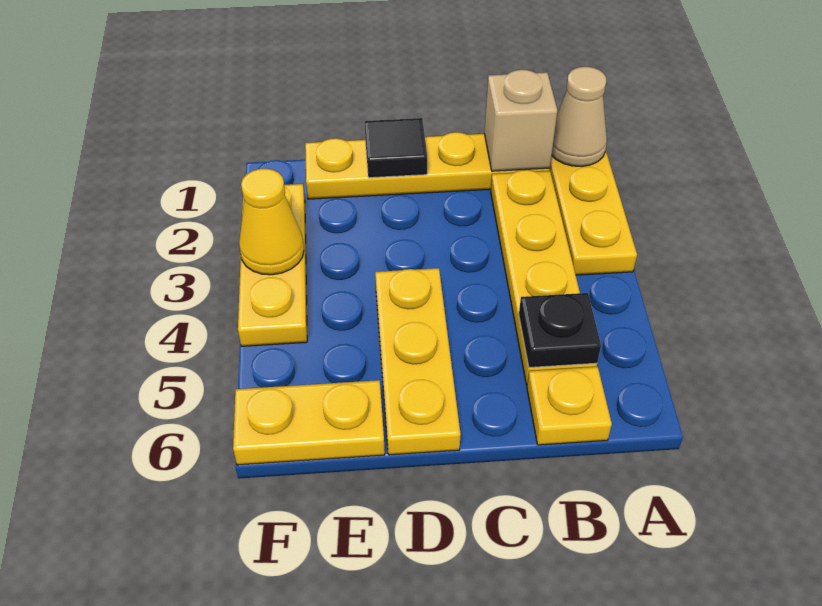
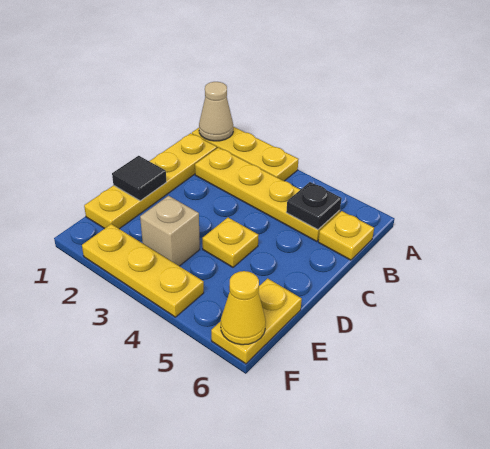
tan brick B1 level 2 -> tan brick E3 level 1
yellow plate D4:D6 level 1 -> yellow plate D4 level 1
yellow cone F3 level 2 -> yellow cone F6 level 2

